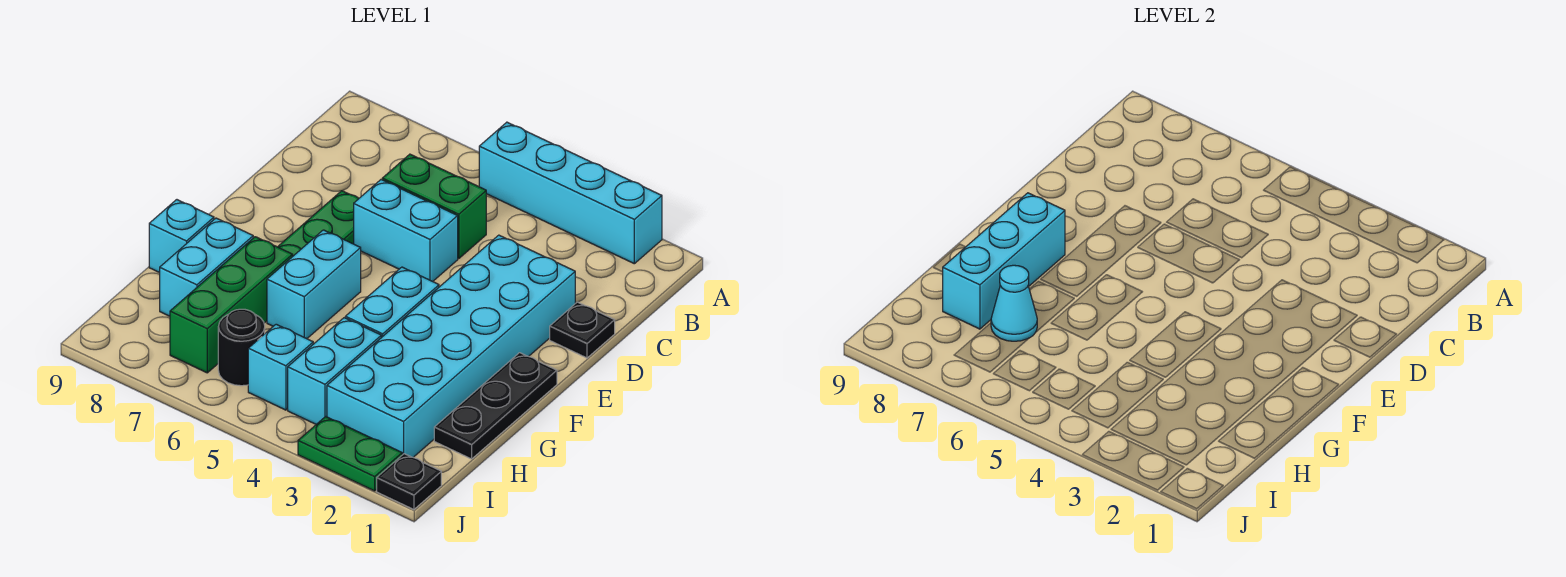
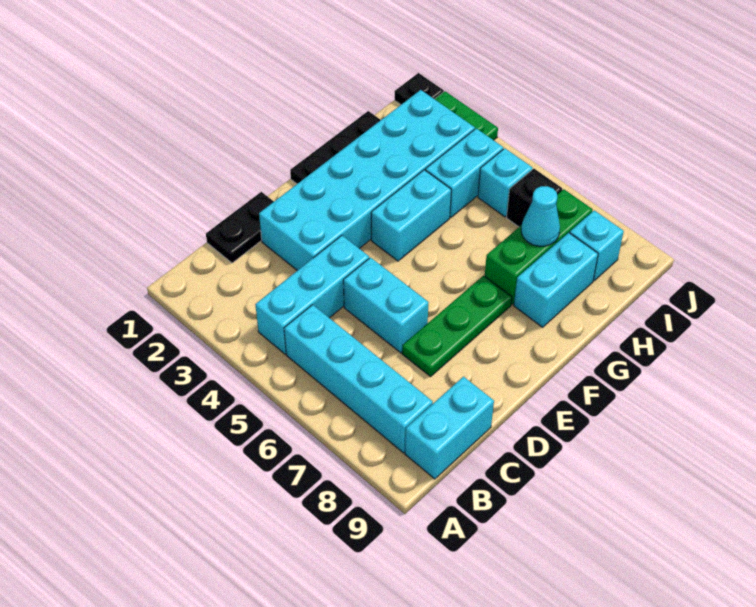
cyan brick A2:A5 level 1 -> cyan brick B5:B8 level 1
green brick C5:C6 level 1 -> none
black plate D1 level 1 -> black plate C1:D1 level 1
cyan brick F6:G6 level 1 -> cyan brick B9:C9 level 1
cyan brick F8:H8 level 2 -> cyan brick B4:D4 level 1
cyan brick G9 level 1 -> cyan brick I8 level 1
black round brick I6 level 1 -> black brick I6 level 1

